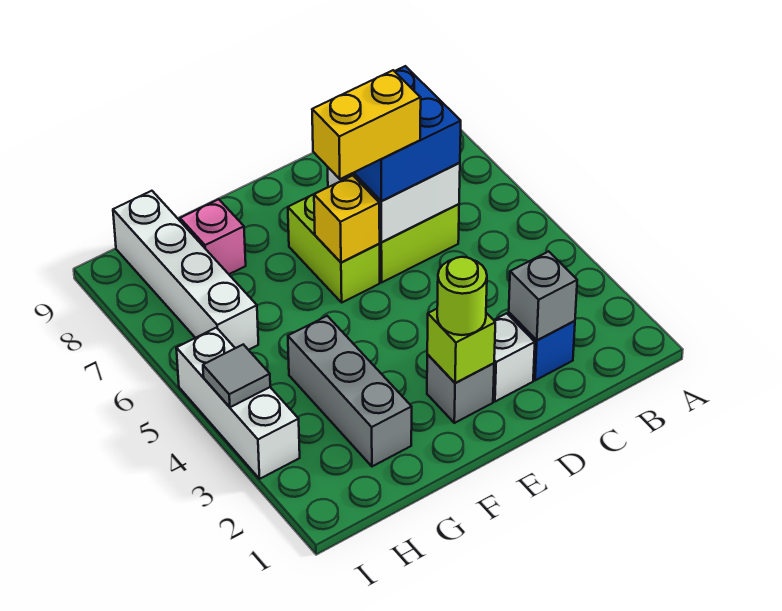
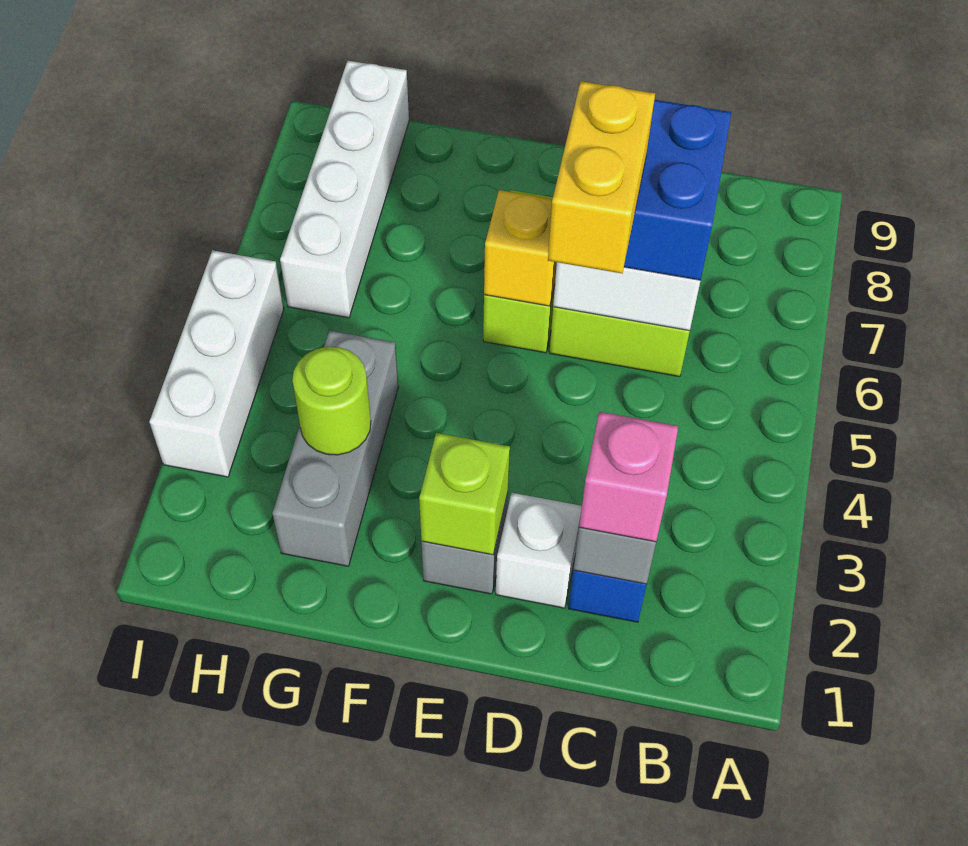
yellow brick D6:E6 level 4 -> yellow brick D5:D6 level 4
lime round brick E2 level 3 -> lime round brick G3 level 2
pink brick G8 level 1 -> pink brick C2 level 3
grey tile I4 level 2 -> none

